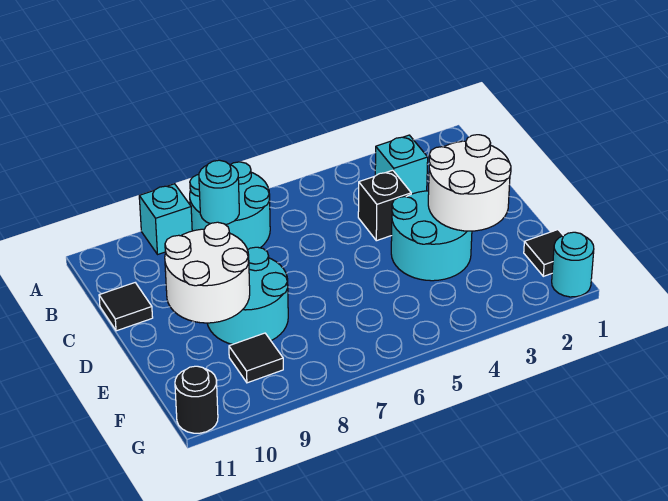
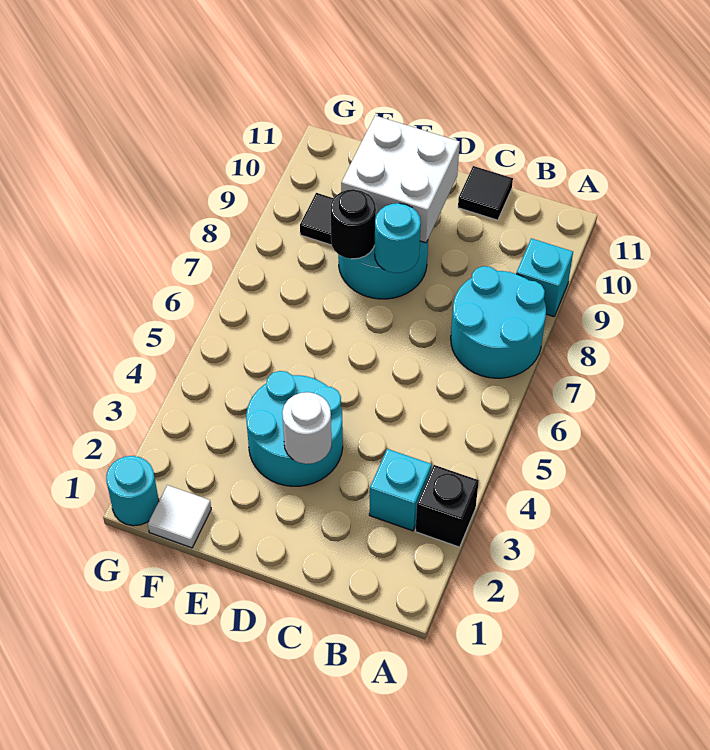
cyan round brick B8 level 2 -> cyan round brick D8 level 2
black brick C4 level 1 -> black brick A3 level 1
white round brick D2:E3 level 2 -> white round brick D3 level 2
white round brick D9:E10 level 2 -> white brick D9:E10 level 2
black tile F1 level 1 -> white tile F1 level 1
black round brick G11 level 1 -> black round brick E8 level 2

